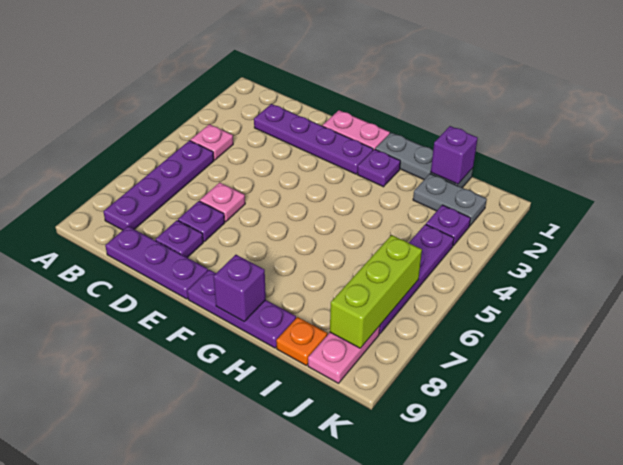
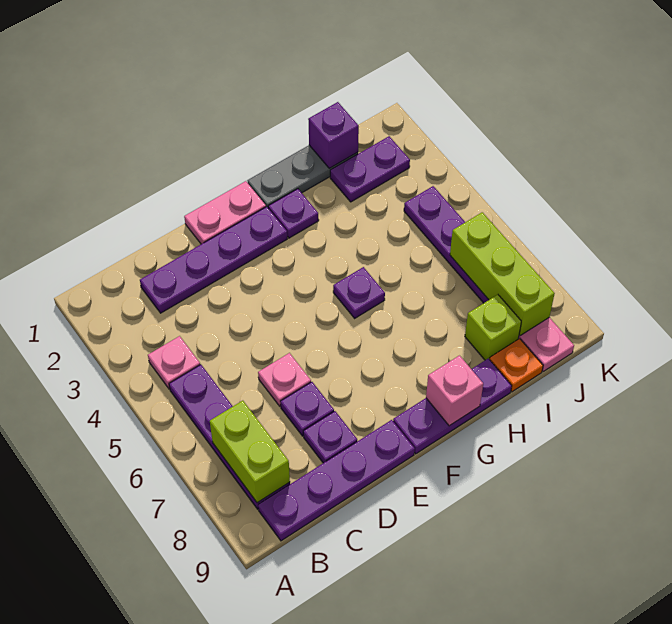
none -> lime brick B7:B8 level 2
purple plate C9:E9 level 1 -> purple plate B9:E9 level 1
purple brick G9 level 2 -> pink brick G9 level 2
grey plate I2:J2 level 1 -> purple plate I2:J2 level 1
none -> lime brick I8 level 1
purple plate J3 level 1 -> purple plate G5 level 1

